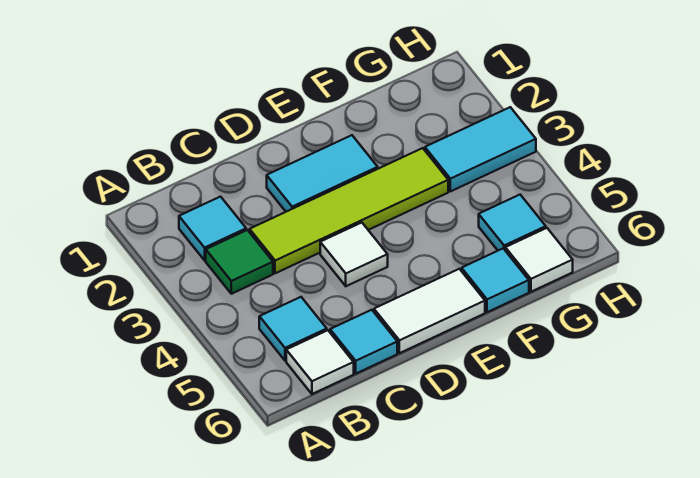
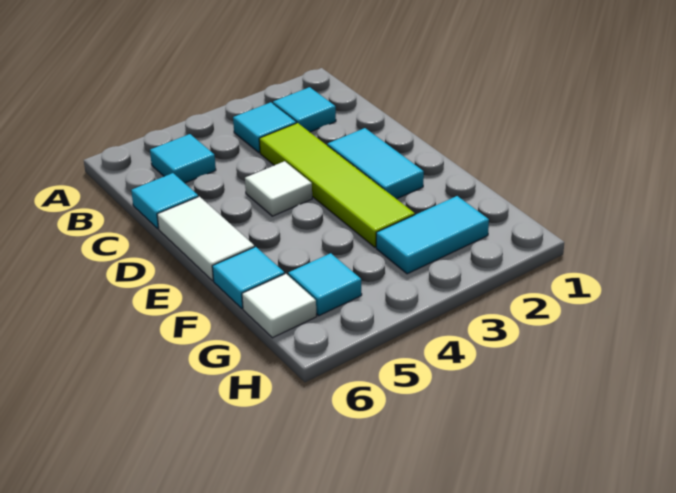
green tile B3 level 1 -> cyan tile B3 level 1
white tile B6 level 1 -> none
cyan tile G3:H3 level 1 -> cyan tile G2:G3 level 1

